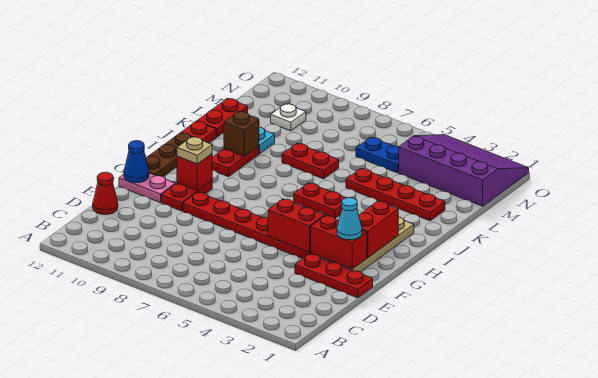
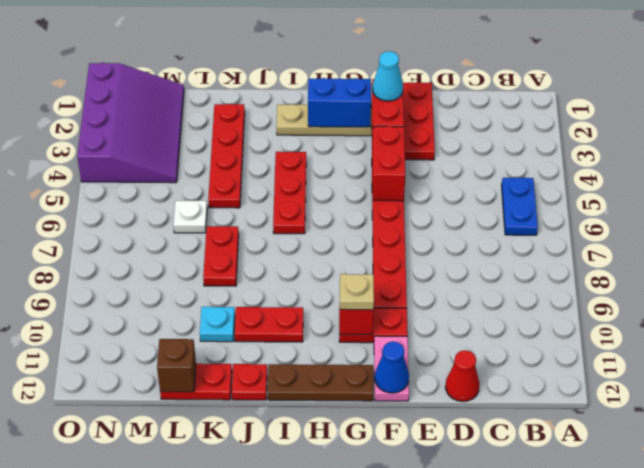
red brick G2:H2 level 2 -> blue brick G2:H2 level 2
red plate I5:I6 level 1 -> red plate I4:I6 level 1
brown brick J10 level 2 -> brown brick L12 level 2
purple slope M1:O4 level 1 top M -> purple slope M1:O4 level 1 top O
blue plate M5:M6 level 1 -> blue plate B5:B6 level 1
white plate M10 level 1 -> white plate L6 level 1

